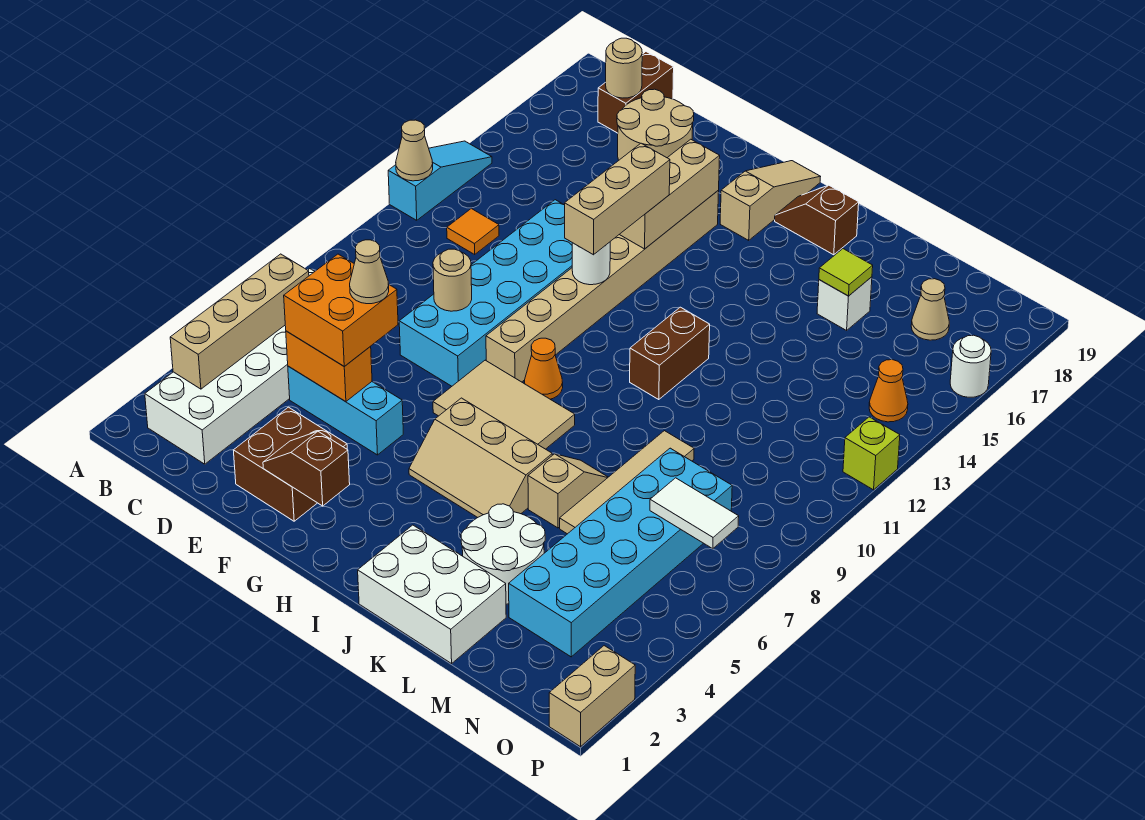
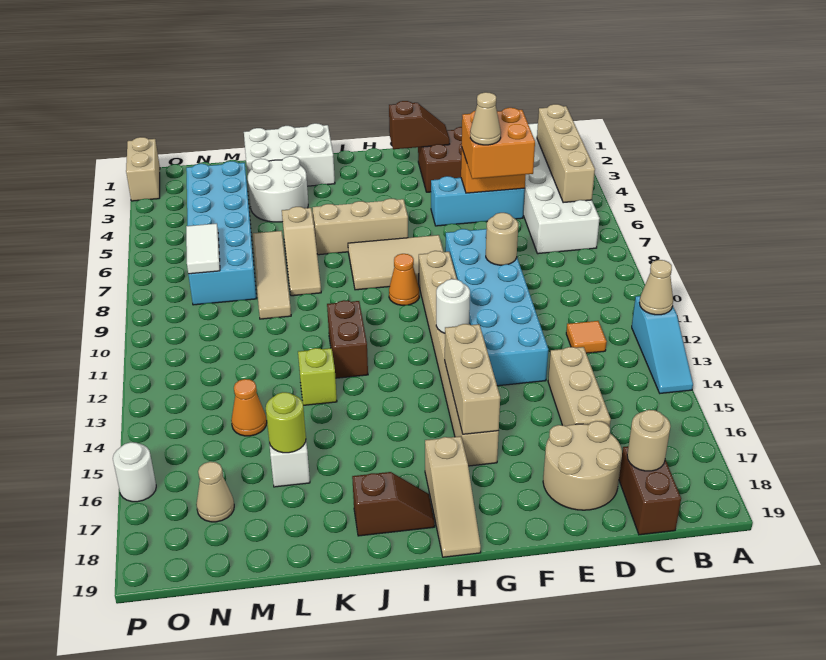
tan brick G12:G14 level 3 -> tan brick D14:D16 level 1
tan slope K6:K7 level 1 top 6 -> tan slope K6:K8 level 1 top 6
lime tile L16 level 2 -> lime round brick L16 level 2
white tile N7:O7 level 2 -> white tile N7:N8 level 2
orange cone O14 level 1 -> orange cone M14 level 1
lime brick P12 level 1 -> lime brick K13 level 1

